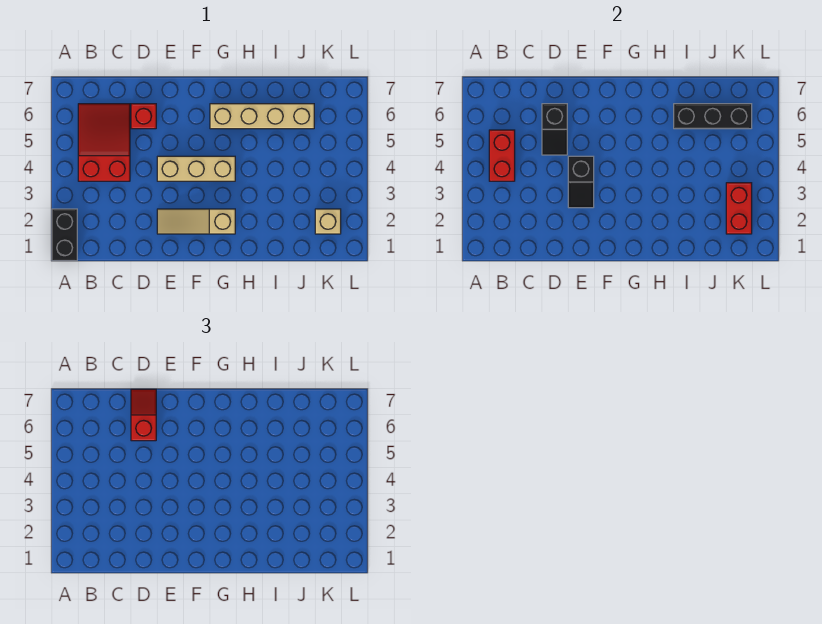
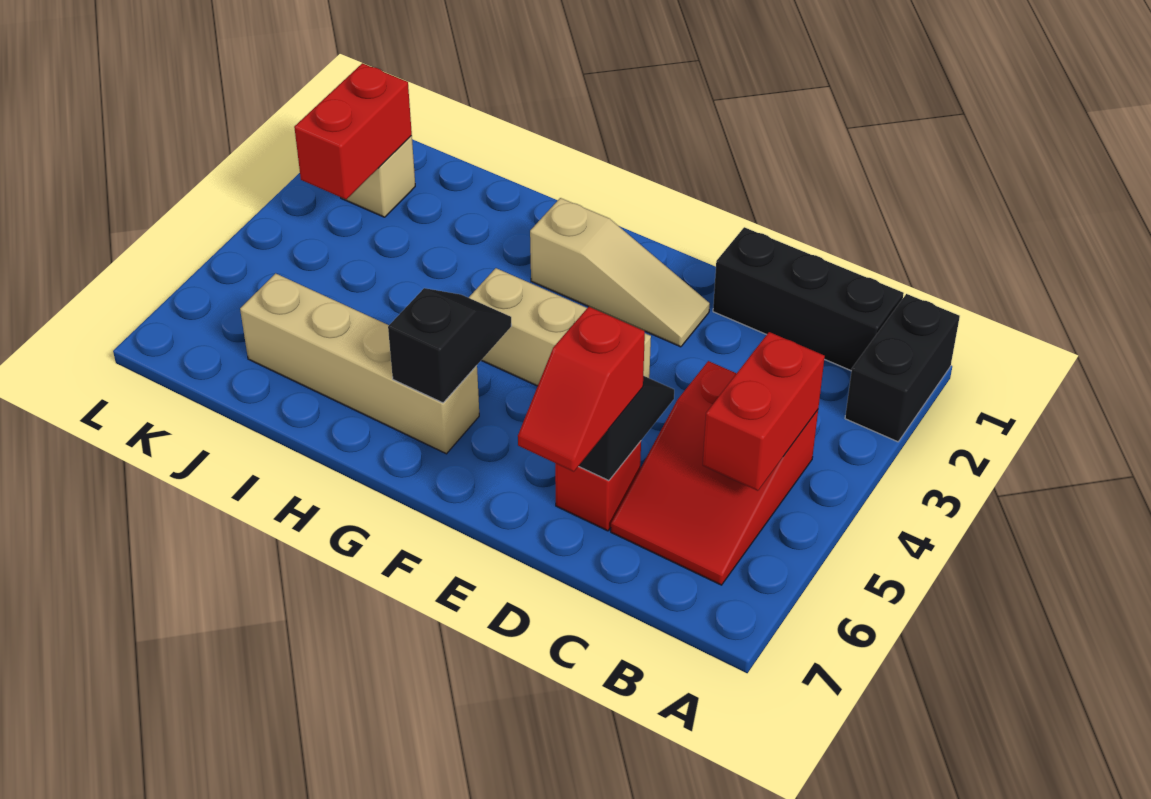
black slope E3:E4 level 2 top 4 -> black slope G5:G6 level 2 top 6
black brick I6:K6 level 2 -> black brick B1:D1 level 1

